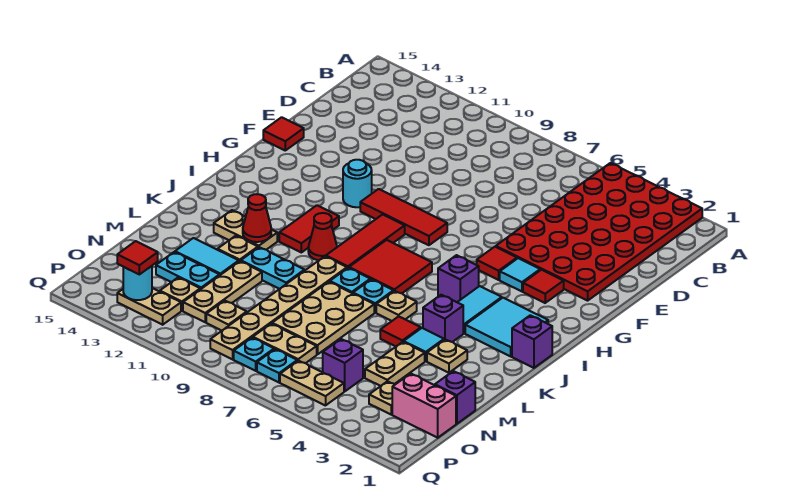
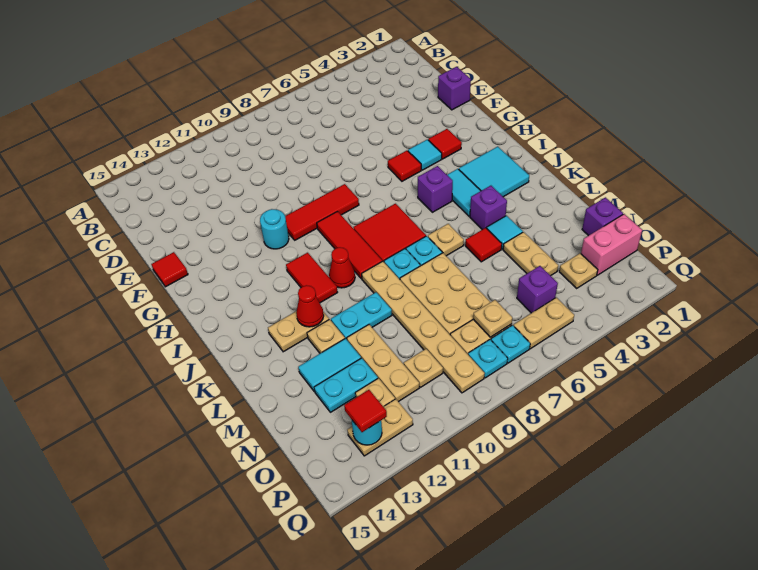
red plate A2:F5 level 1 -> none
purple brick J1 level 1 -> purple brick E1 level 1
tan plate L3 level 1 -> tan plate O7 level 2

